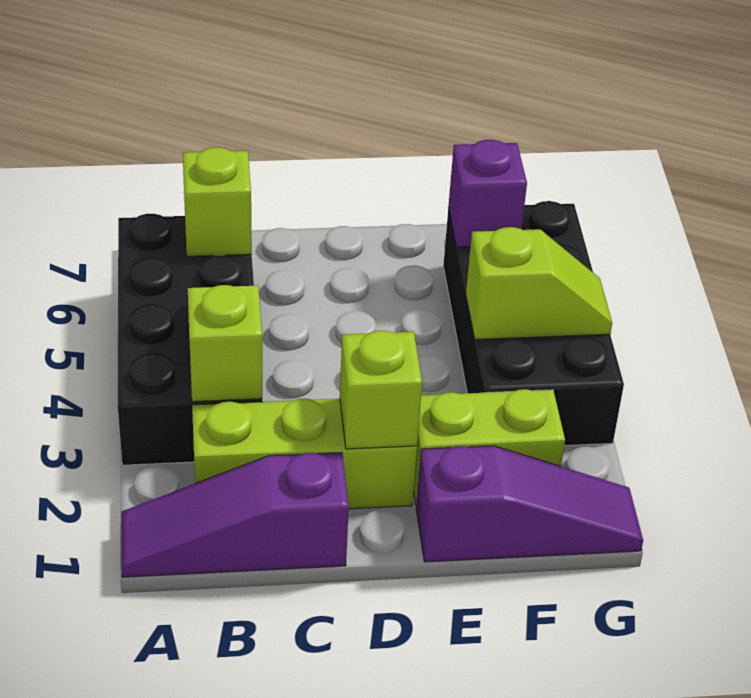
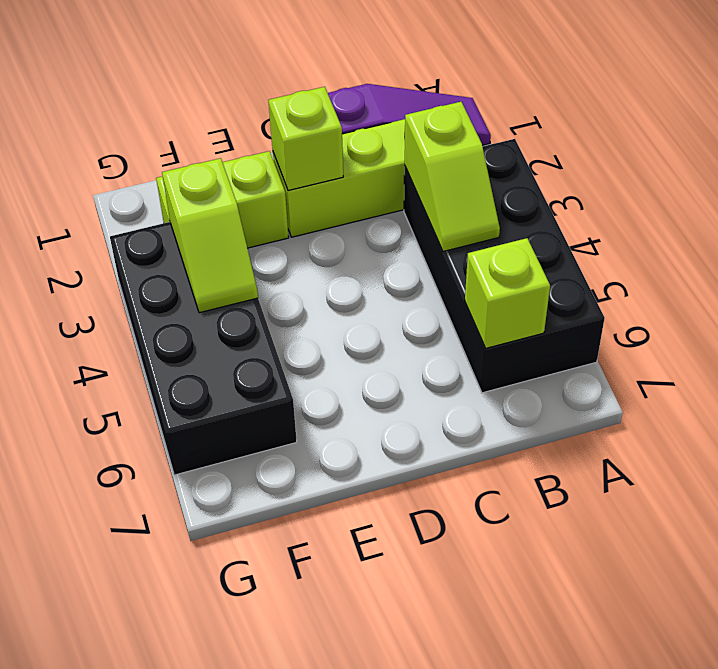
purple slope E1:G1 level 1 top E -> none
lime slope F4:G4 level 2 top F -> lime slope F3:F4 level 2 top 3
purple brick F6 level 2 -> none

